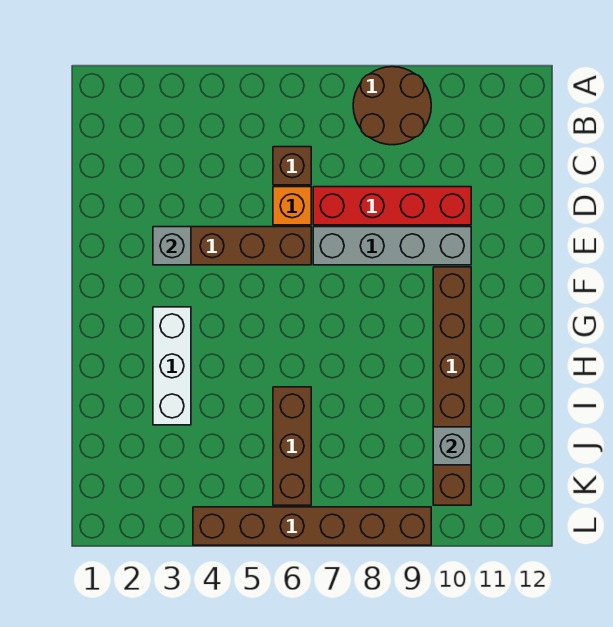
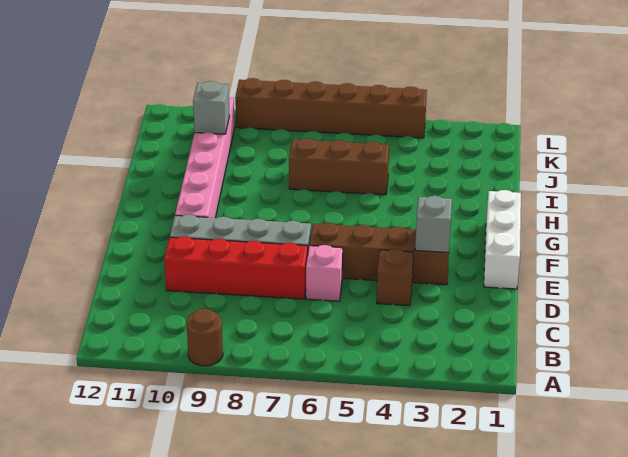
brown round brick A8:B9 level 1 -> brown round brick A9 level 1
brown brick C6 level 1 -> brown brick D4 level 1
orange brick D6 level 1 -> pink brick D6 level 1
brown brick F10:K10 level 1 -> pink brick F10:K10 level 1
white brick G3:I3 level 1 -> white brick E1:G1 level 1
brown brick I6:K6 level 1 -> brown brick I5:I7 level 1

